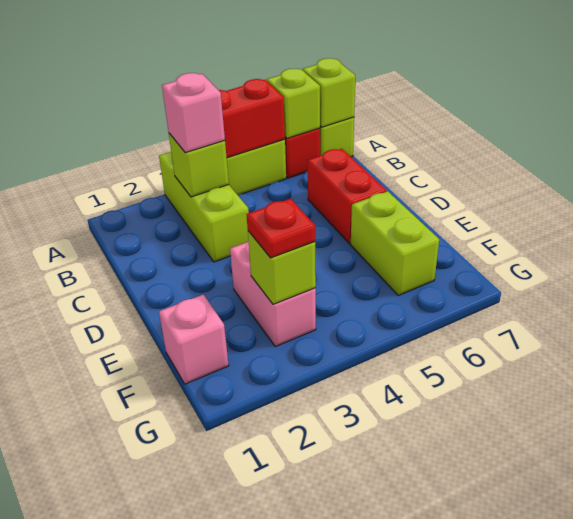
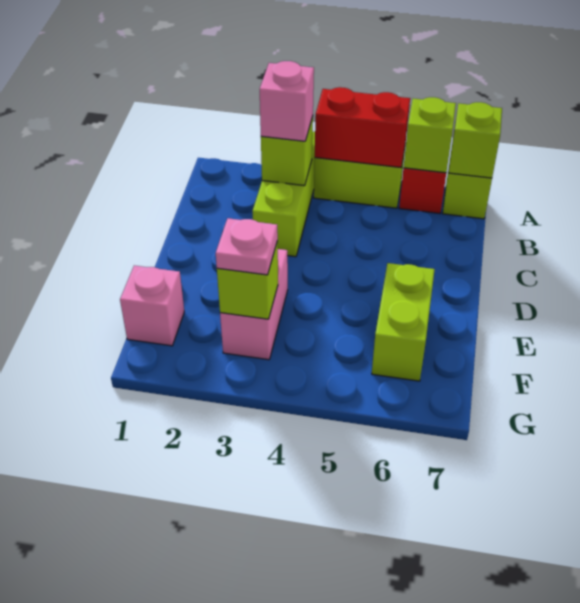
red brick C6:D6 level 1 -> none
red plate F3 level 3 -> pink plate F3 level 3

